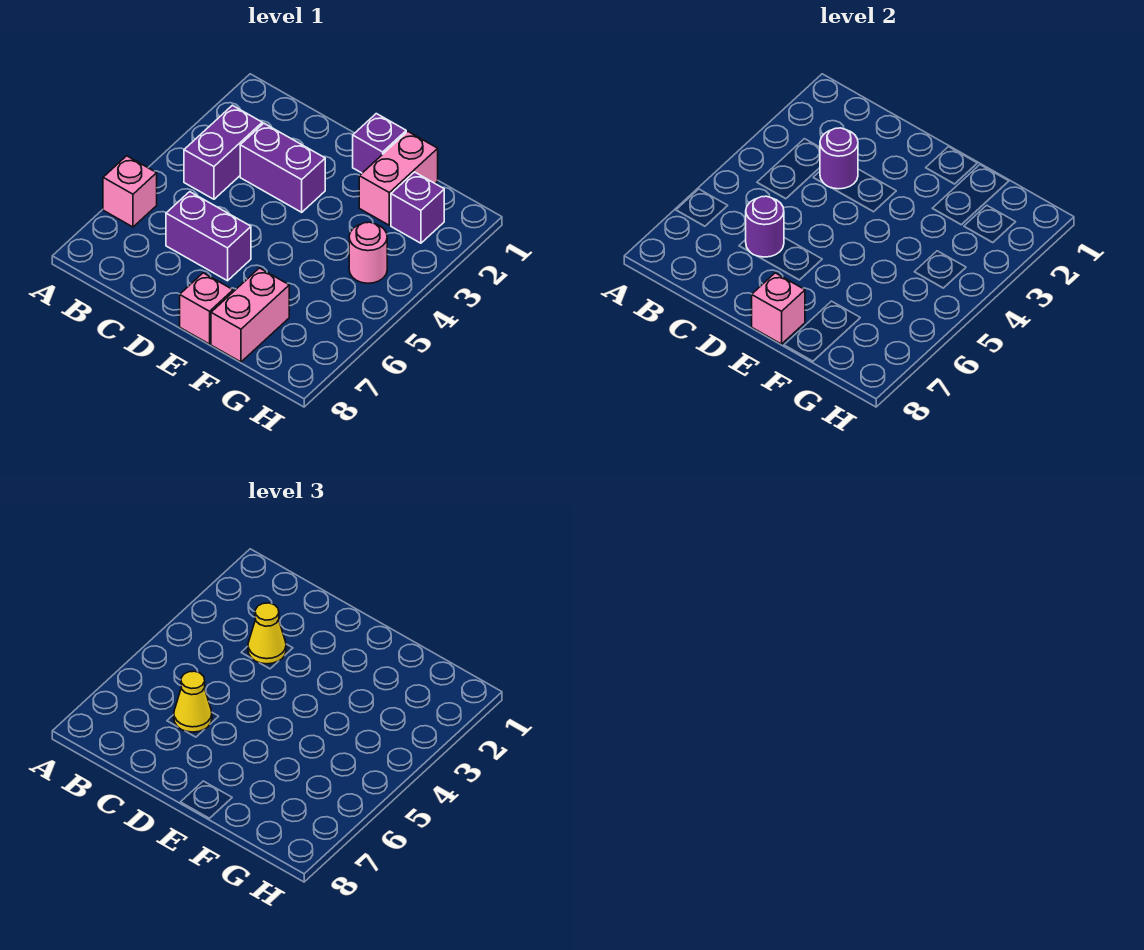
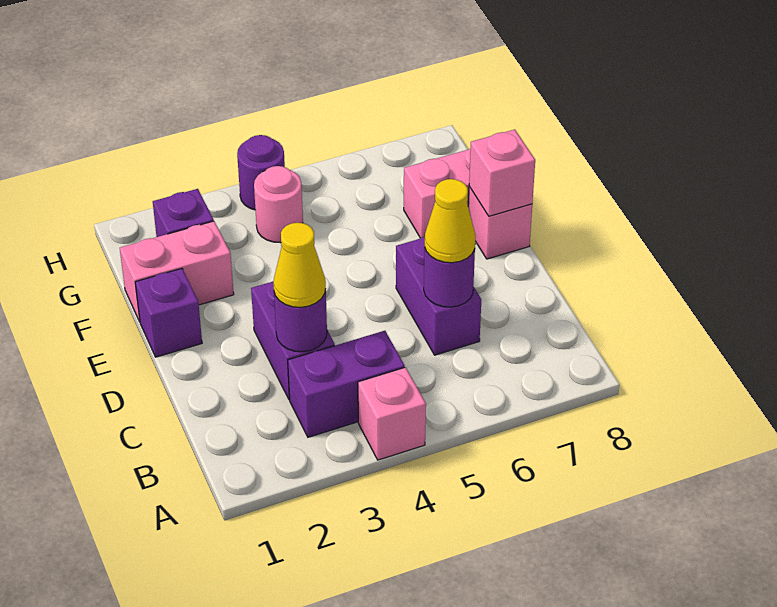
pink brick A6 level 1 -> pink brick A4 level 1
none -> purple round brick H4 level 1

